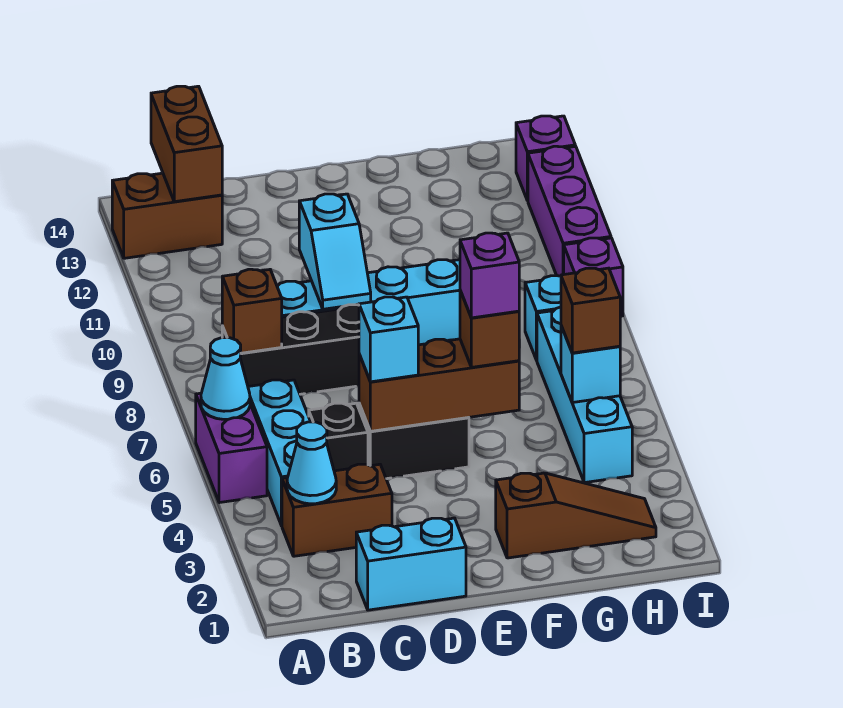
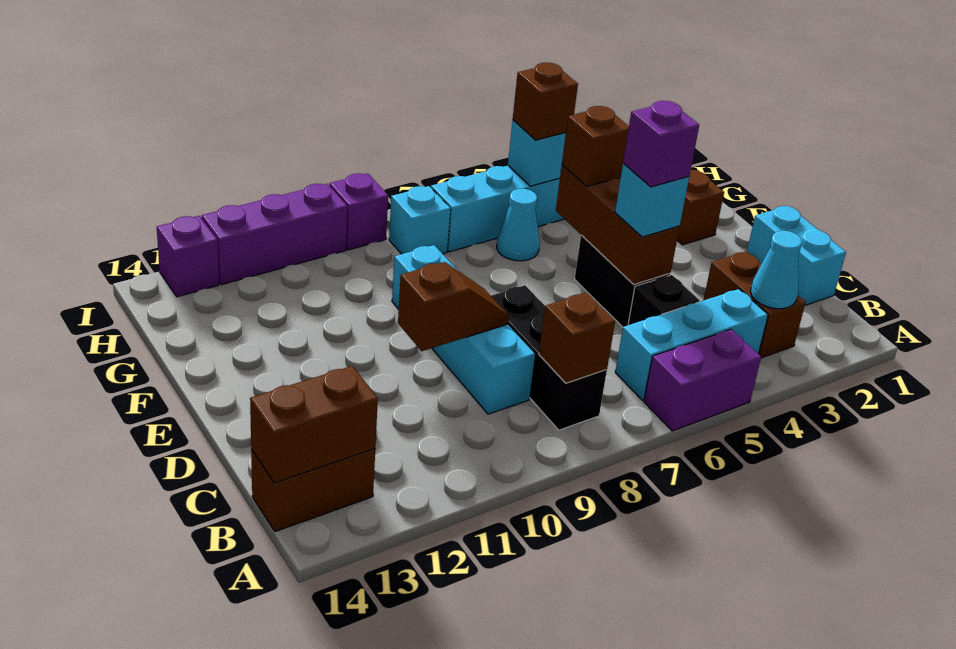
cyan cone A6 level 2 -> cyan cone G6 level 1
brown brick A13:B13 level 1 -> brown brick B13:B14 level 1
cyan slope D9:D10 level 2 top 10 -> brown slope D9:D10 level 2 top 10
purple brick F5 level 4 -> purple brick D5 level 4

